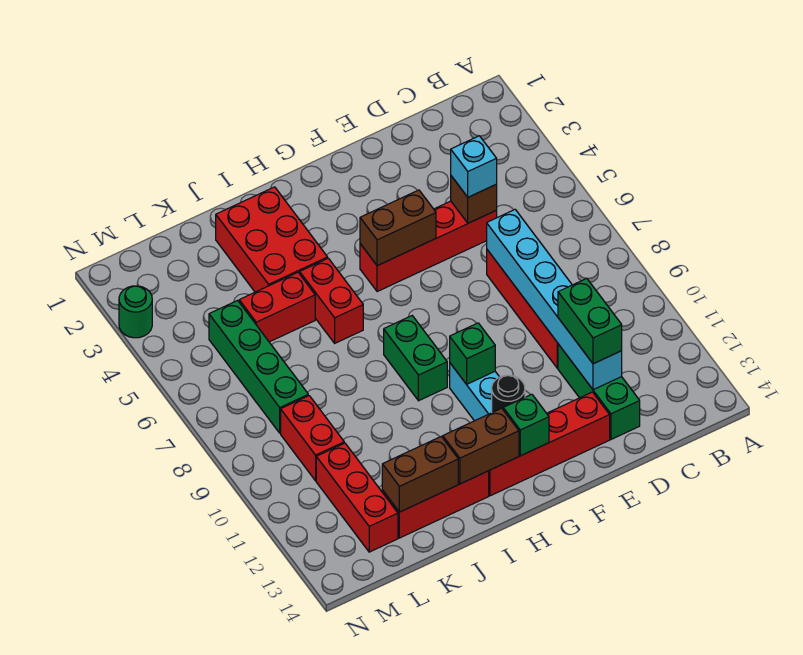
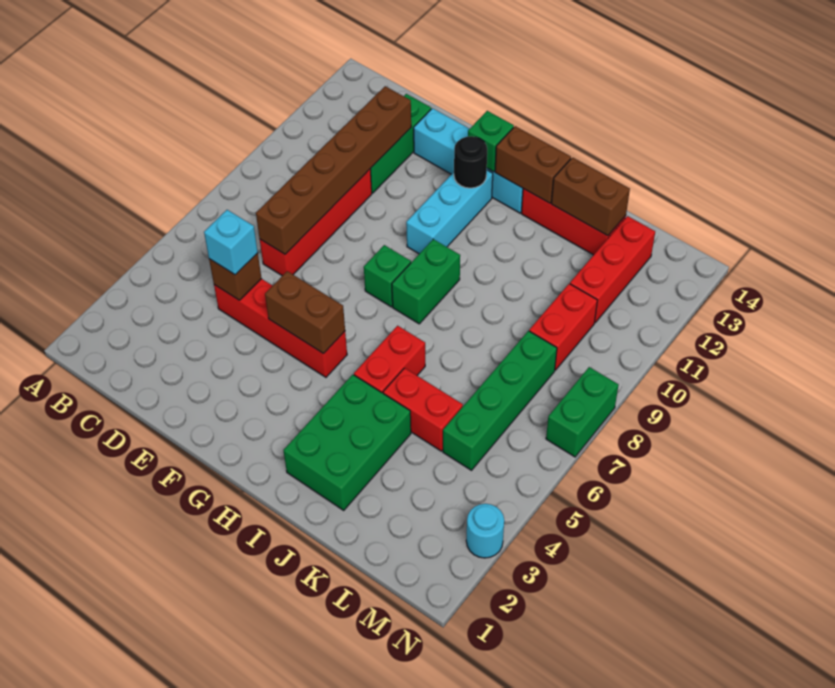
cyan brick D7:D12 level 2 -> brown brick D7:D12 level 2
green brick D11:D12 level 3 -> green brick N7:N8 level 1
red brick E13:H13 level 1 -> cyan brick E13:H13 level 1
green brick G10 level 2 -> green brick G8 level 1
red brick I2:J4 level 1 -> green brick I2:J4 level 1
green round brick N3 level 1 -> cyan round brick N3 level 1

